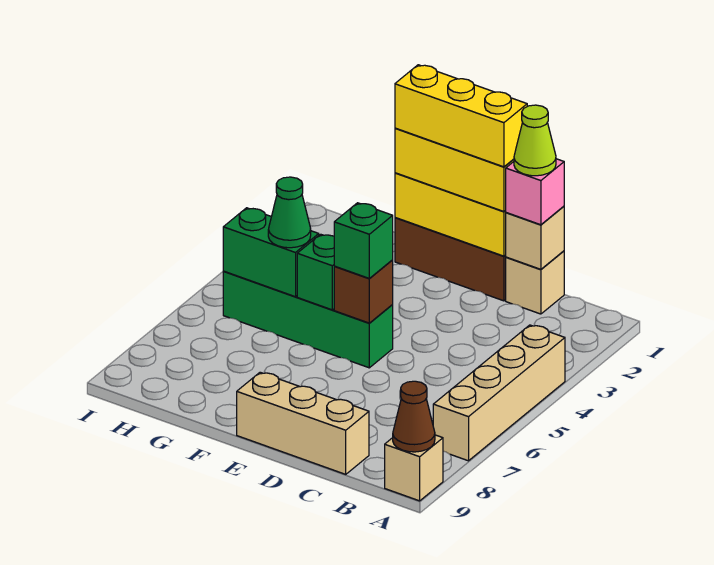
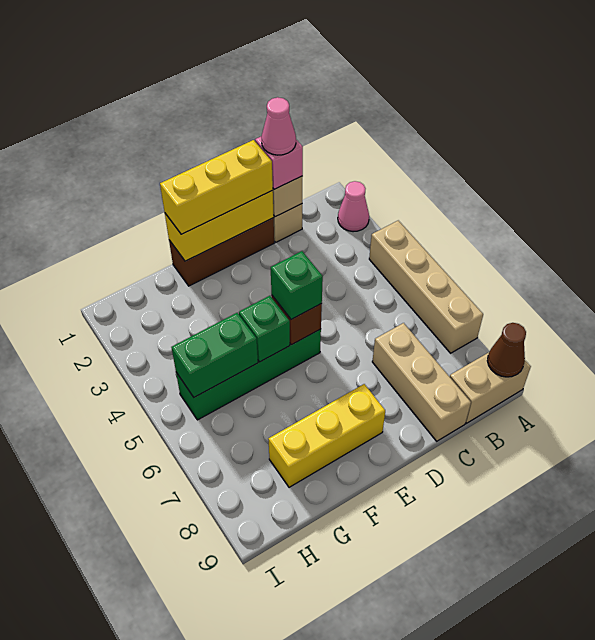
none -> pink cone A2 level 1
tan brick A9 level 1 -> tan brick A9:B9 level 1
lime cone C1 level 4 -> pink cone C1 level 4
tan brick C9:E9 level 1 -> tan brick C7:C9 level 1
yellow brick D1:F1 level 4 -> yellow brick E8:G8 level 1
green cone G5 level 3 -> none

